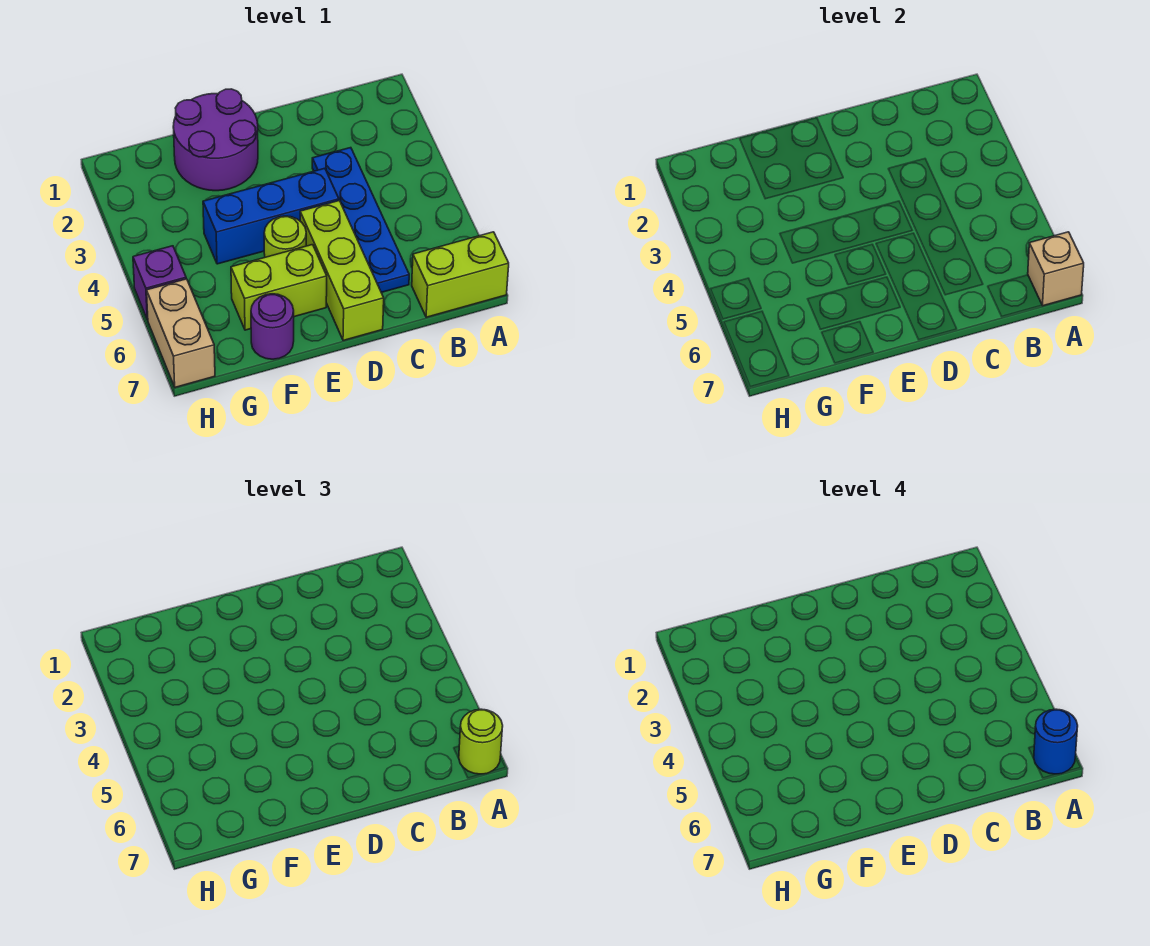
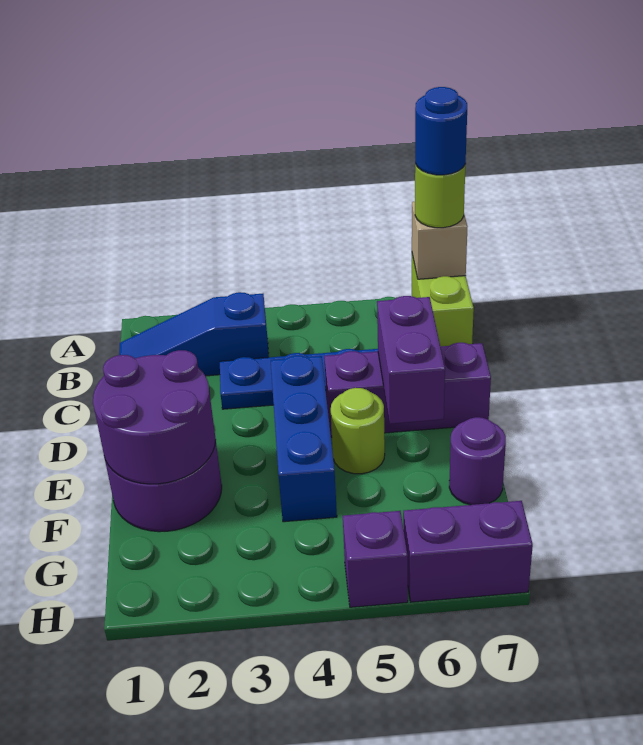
none -> blue slope B1:B3 level 1 top 3
lime brick D5:D7 level 1 -> purple brick D5:D7 level 1
none -> purple brick D6:E6 level 2
none -> purple round brick E1:F2 level 2
lime brick E6:F6 level 1 -> none
tan brick H6:H7 level 1 -> purple brick H6:H7 level 1

